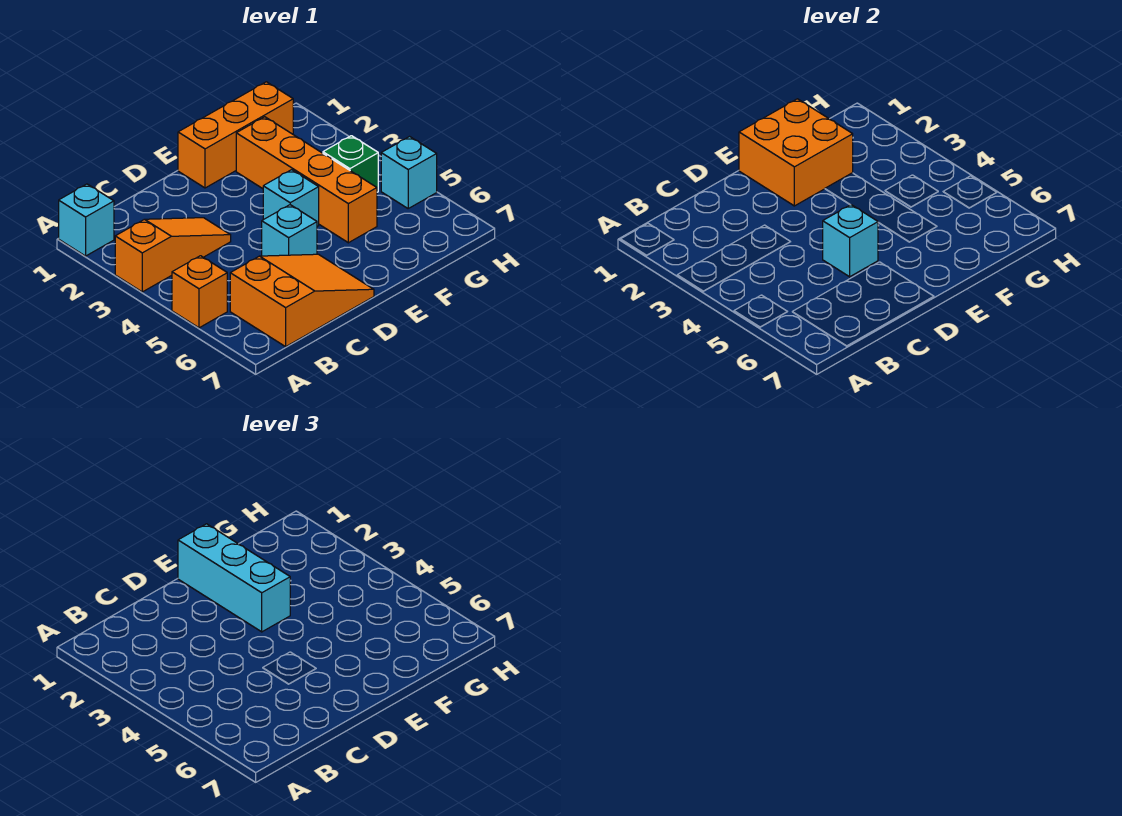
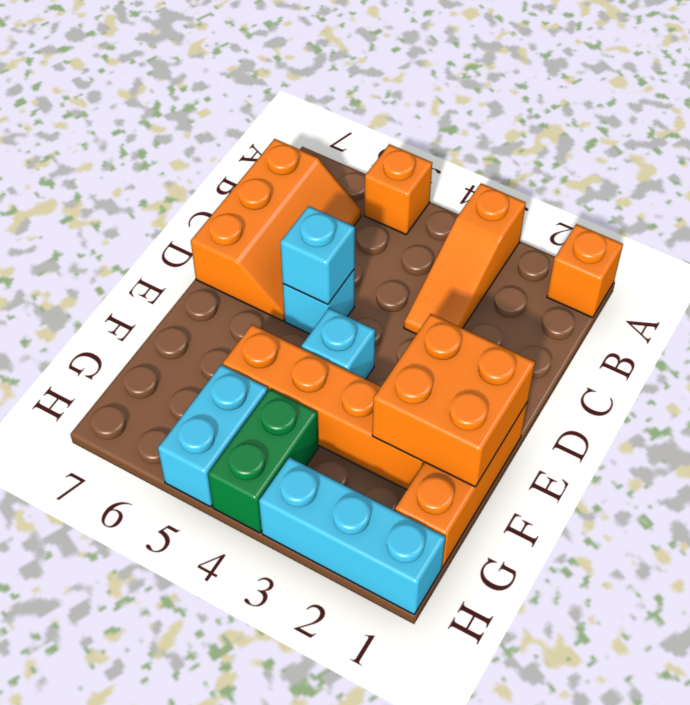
cyan brick A1 level 1 -> orange brick A1 level 1
orange slope B6:D7 level 1 top B -> orange slope B6:D7 level 1 top 7
cyan brick E1:E3 level 3 -> cyan brick H1:H3 level 1
green brick G4 level 1 -> green brick G4:H4 level 1
cyan brick H5 level 1 -> cyan brick G5:H5 level 1

